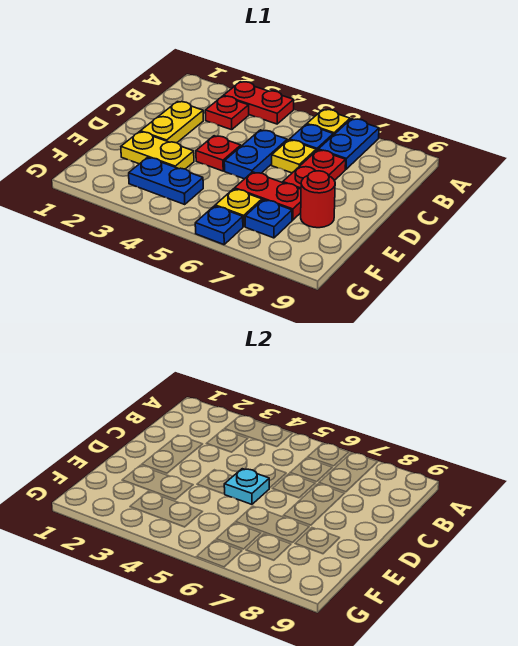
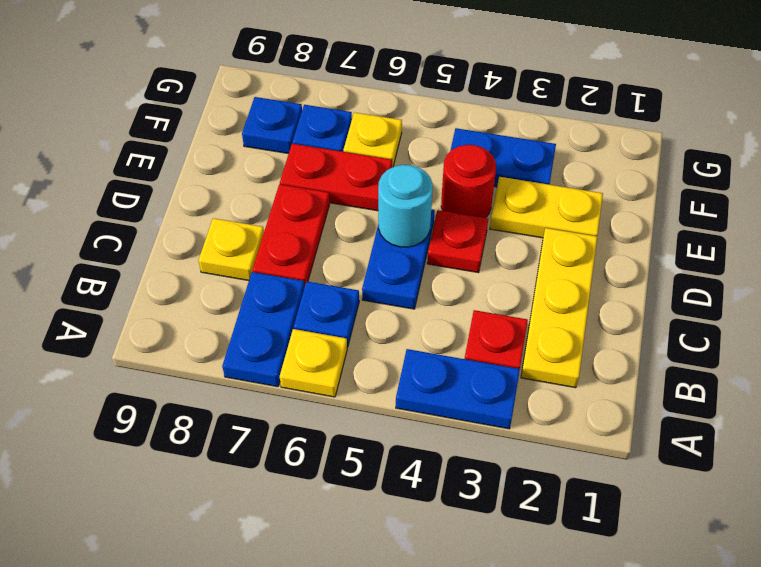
red plate A3:A4 level 1 -> blue plate A3:A4 level 1
yellow plate C2:D2 level 1 -> yellow plate B2:D2 level 1
yellow plate C6 level 1 -> yellow plate C8 level 1
cyan plate D5 level 2 -> cyan round brick D5 level 2
red round brick E8 level 1 -> red round brick E4 level 1
blue plate G6 level 1 -> blue plate F8 level 1

